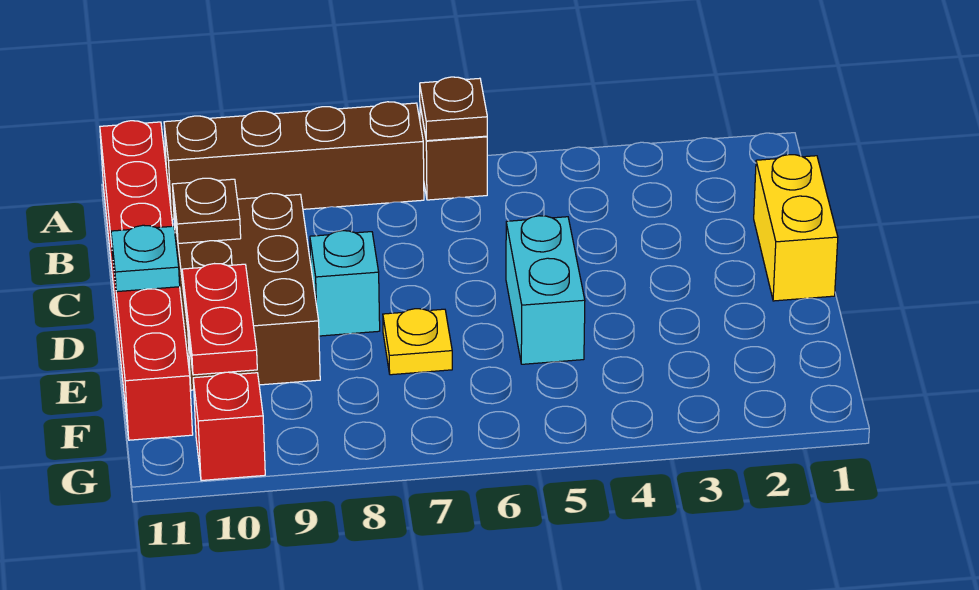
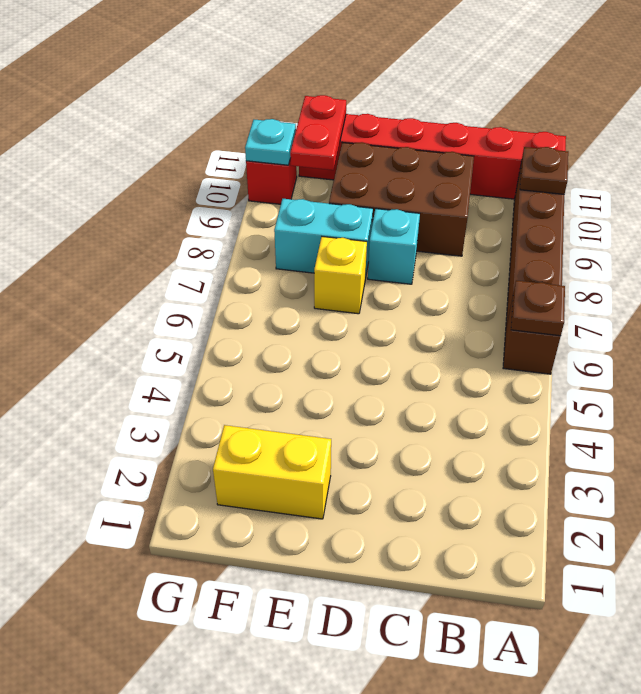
yellow brick C1:D1 level 1 -> yellow brick E2:F2 level 1
brown plate C10 level 2 -> brown plate A10 level 2
cyan brick D5:E5 level 1 -> cyan brick E8:F8 level 1
cyan plate D11 level 2 -> cyan plate G10 level 2
yellow plate E7 level 1 -> yellow brick E7 level 1
red plate E10:F10 level 2 -> red plate F10:F11 level 2

